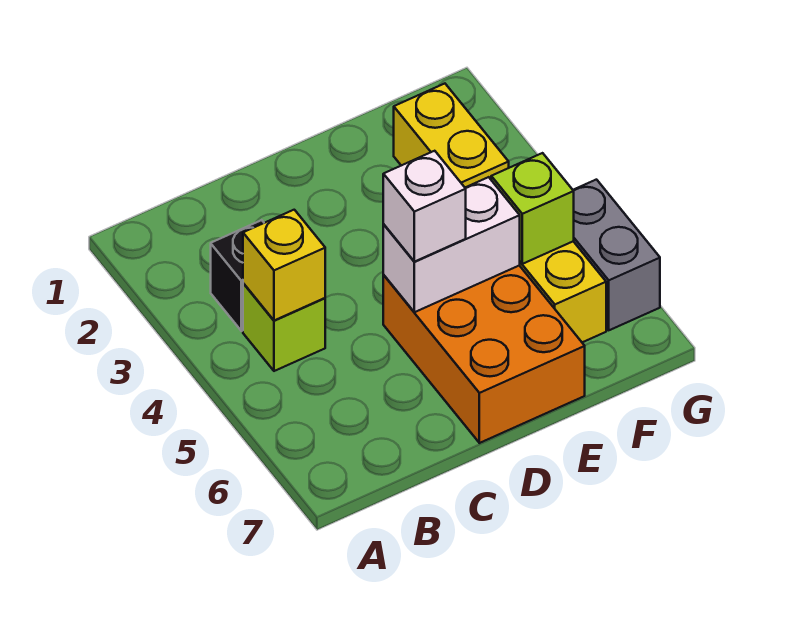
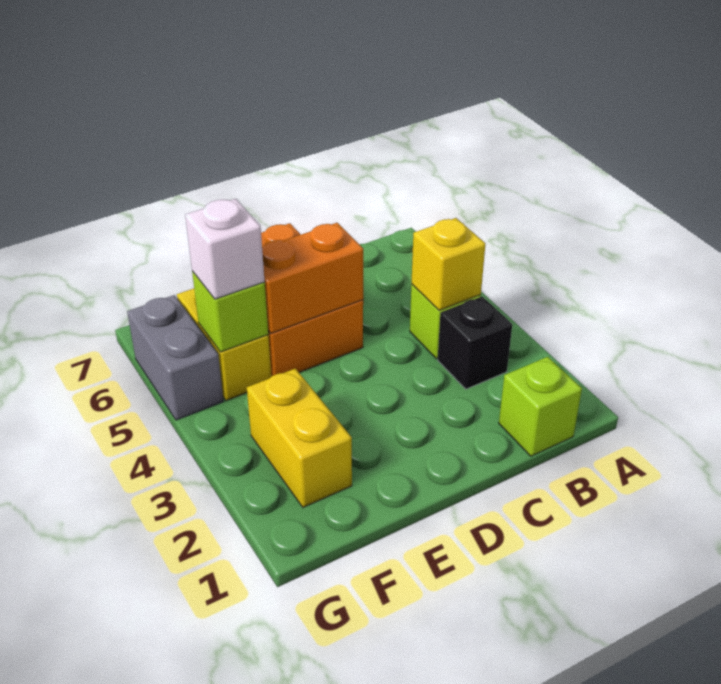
none -> lime brick B1 level 1
white brick D5:E5 level 2 -> orange brick D5:E5 level 2
white brick D5 level 3 -> white brick F5 level 3

